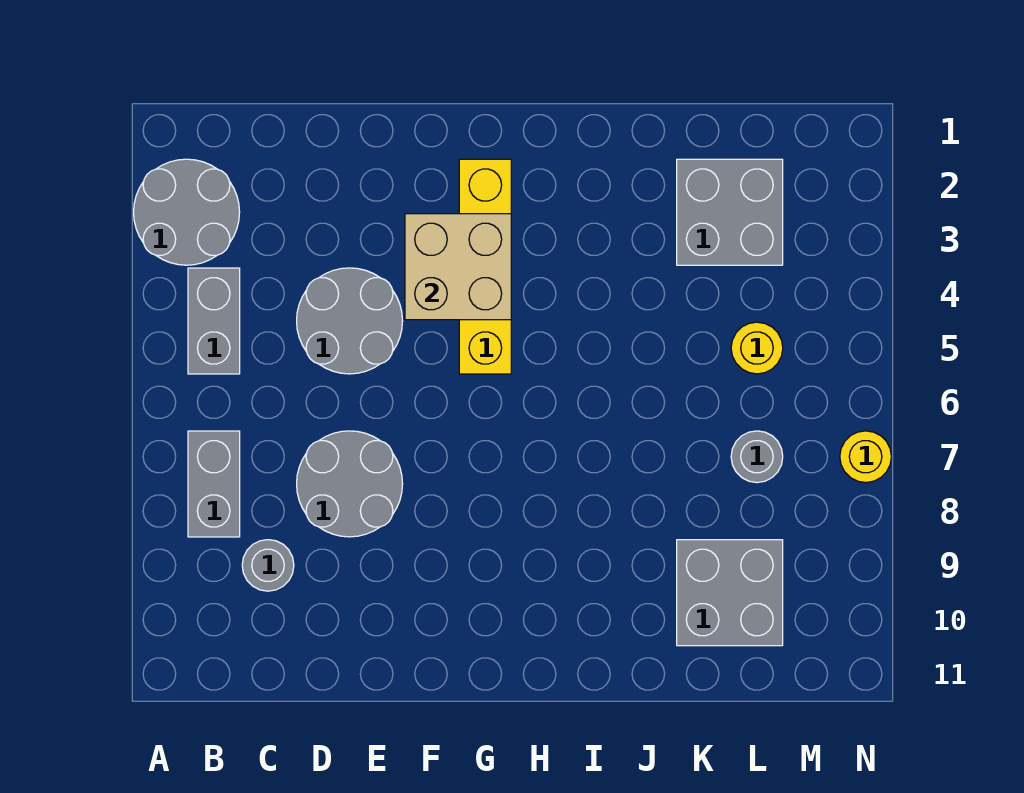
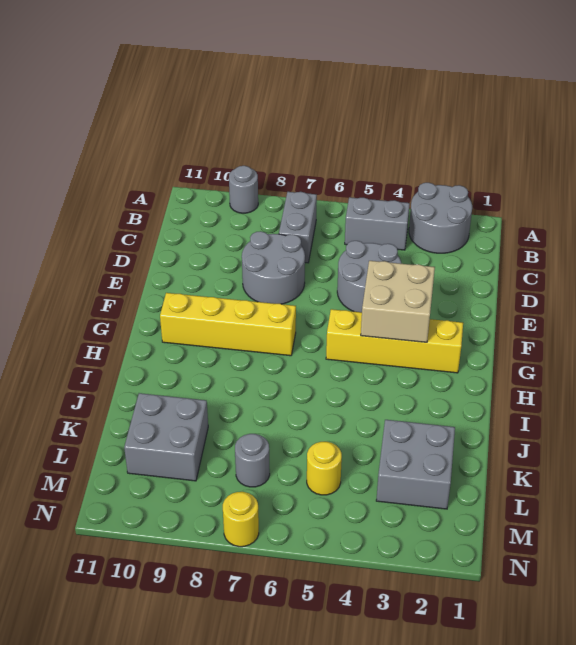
grey brick B7:B8 level 1 -> grey brick B7:C7 level 1
grey round brick C9 level 1 -> grey round brick A9 level 1
none -> yellow brick G7:G10 level 1

